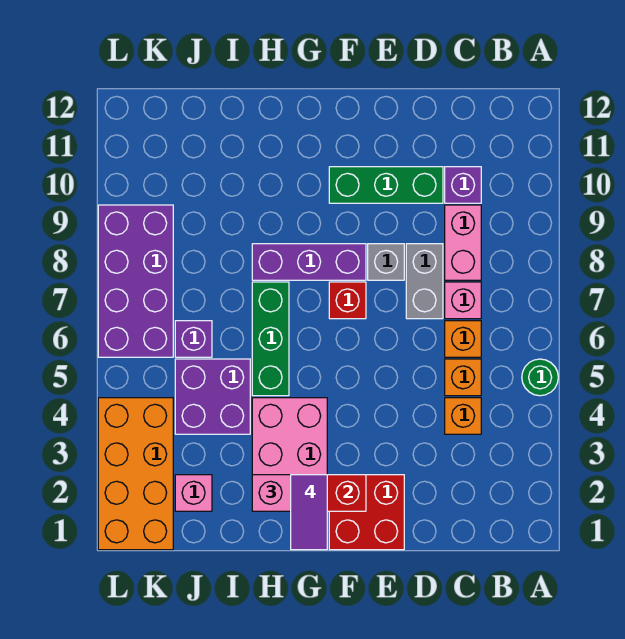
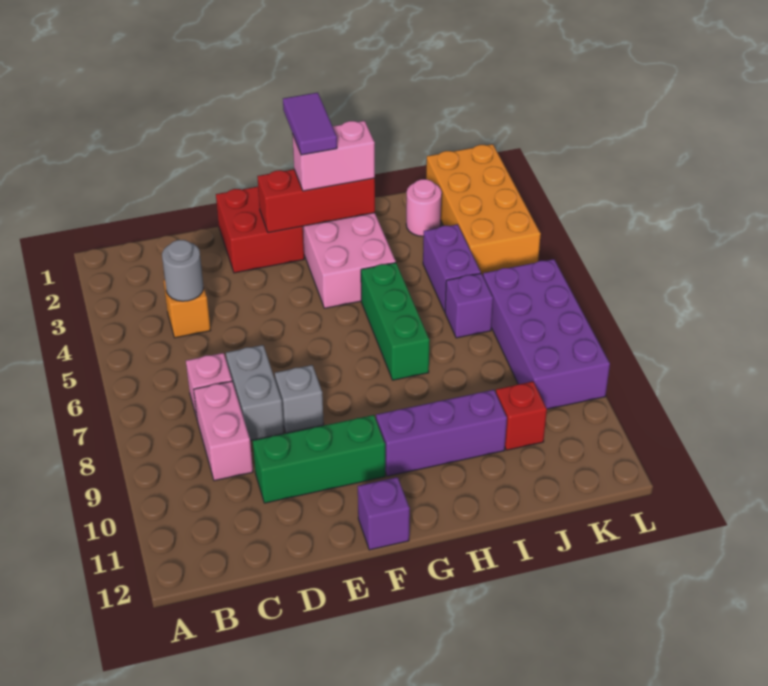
green round brick A5 level 1 -> none
none -> grey round brick C4 level 2
orange brick C5 level 1 -> none
orange brick C6 level 1 -> none
purple brick C10 level 1 -> purple brick F12 level 1
red brick F7 level 1 -> red brick J10 level 1
purple brick F8:H8 level 1 -> purple brick G10:I10 level 1
purple brick I4:J5 level 1 -> purple brick J4:J5 level 1
pink brick J2 level 1 -> pink round brick J2 level 1

